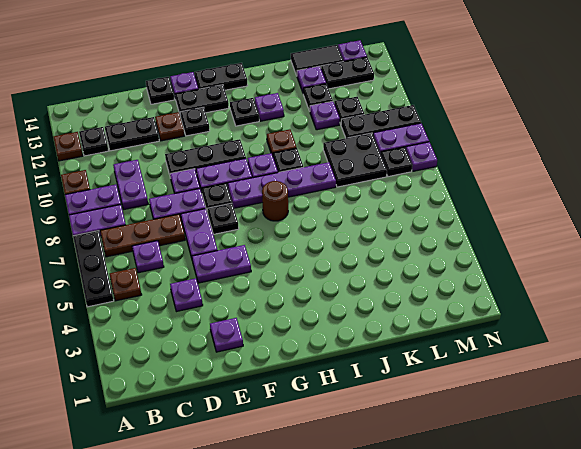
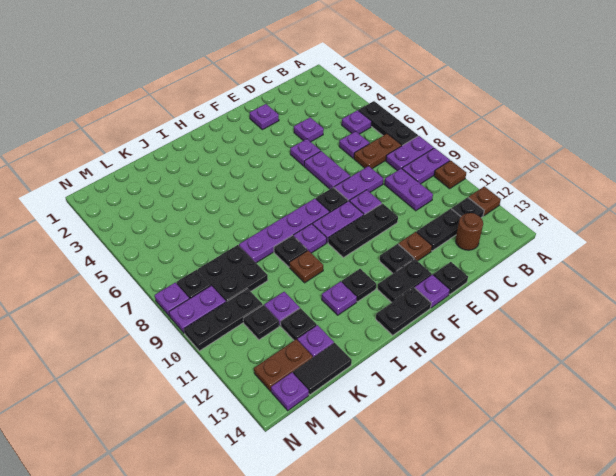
brown plate B5 level 1 -> purple plate B5 level 1
brown plate B7:D7 level 1 -> brown plate B7:C7 level 1
purple plate E5:F5 level 1 -> purple plate E5 level 1
black plate F7 level 1 -> none
brown round brick H7 level 1 -> brown round brick C13 level 1
black plate L13:M13 level 1 -> brown plate L13:M13 level 1

